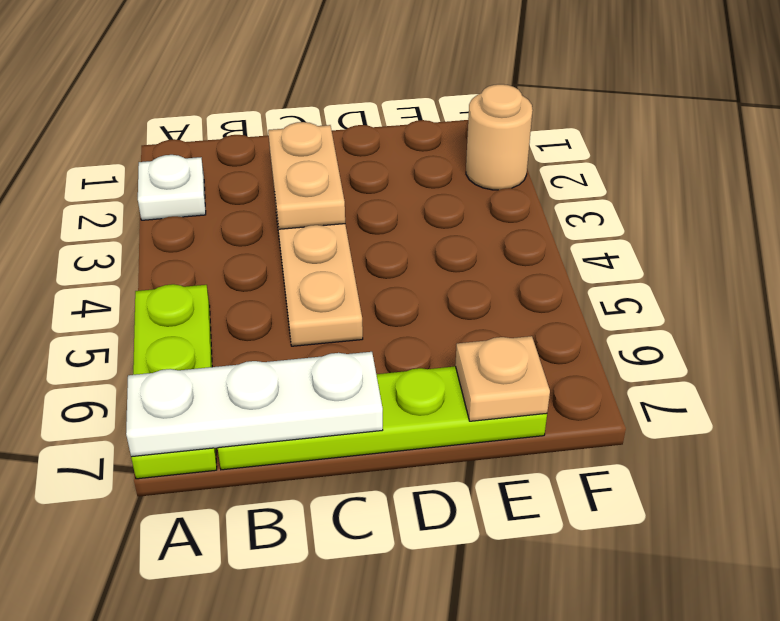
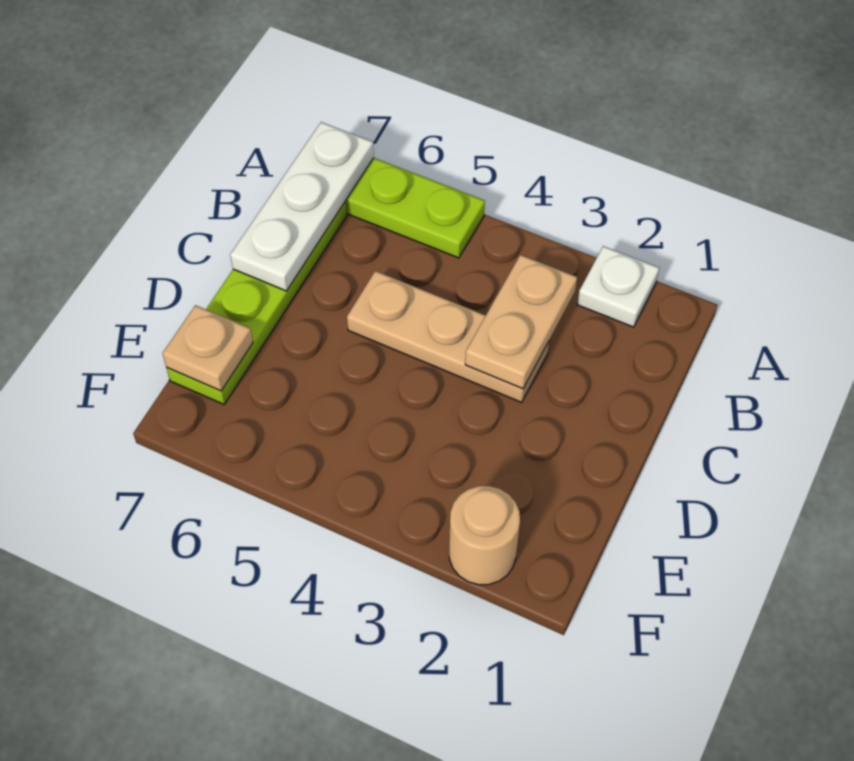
tan plate C2:C3 level 2 -> tan plate B3:C3 level 2

